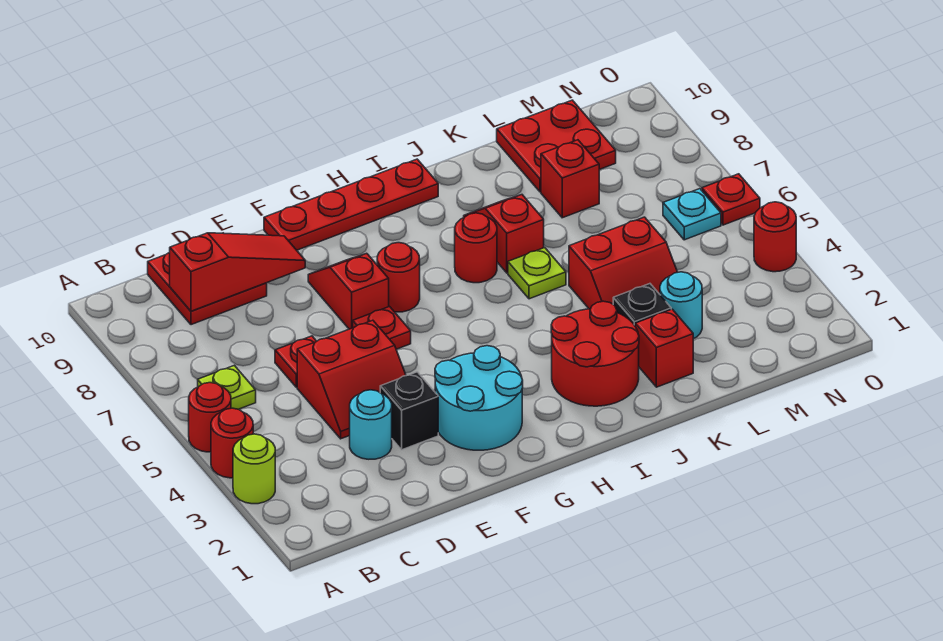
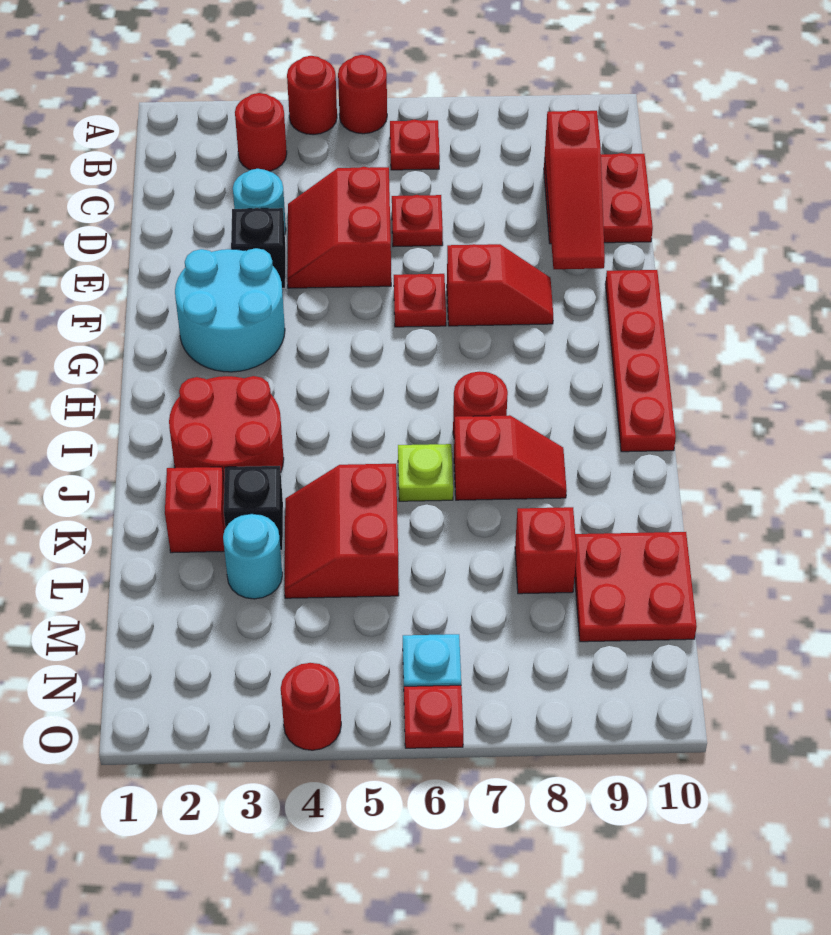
lime round brick A3 level 1 -> none
lime plate B6 level 1 -> red plate B6 level 1
red round brick G7 level 1 -> red round brick B3 level 1

